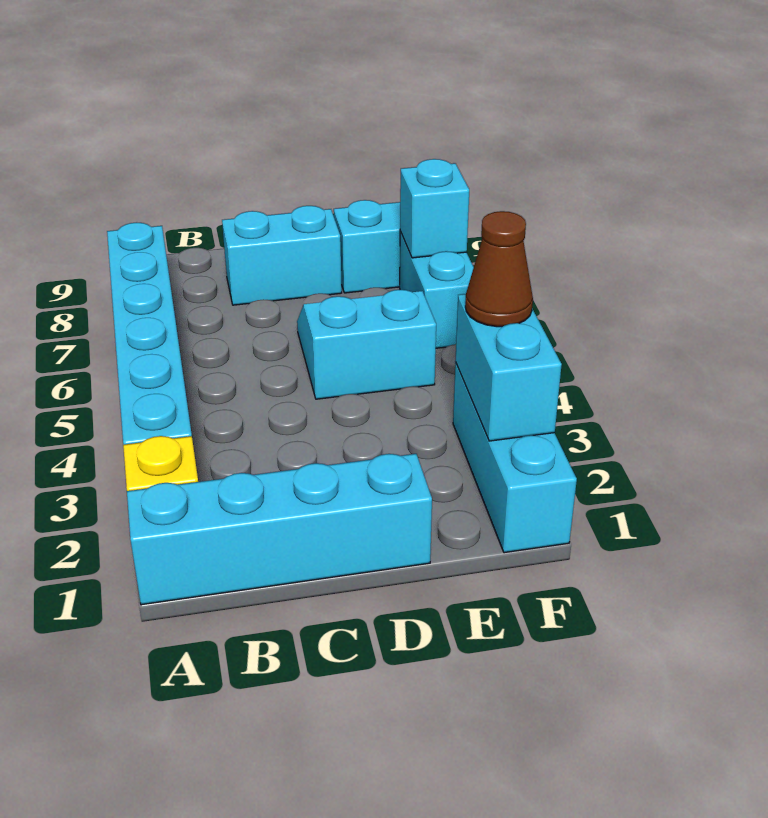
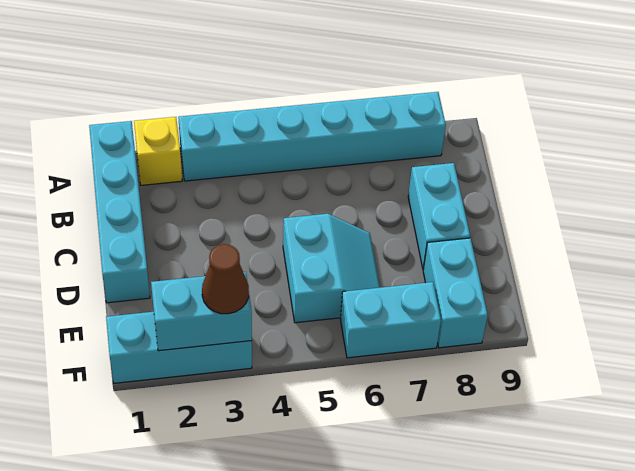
cyan brick F7 level 2 -> none

